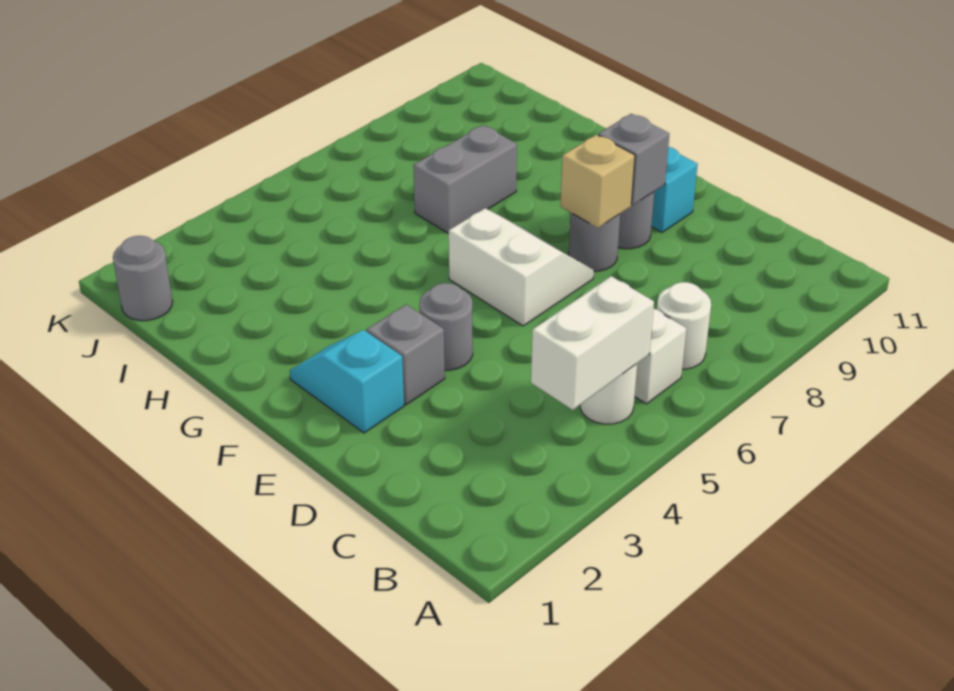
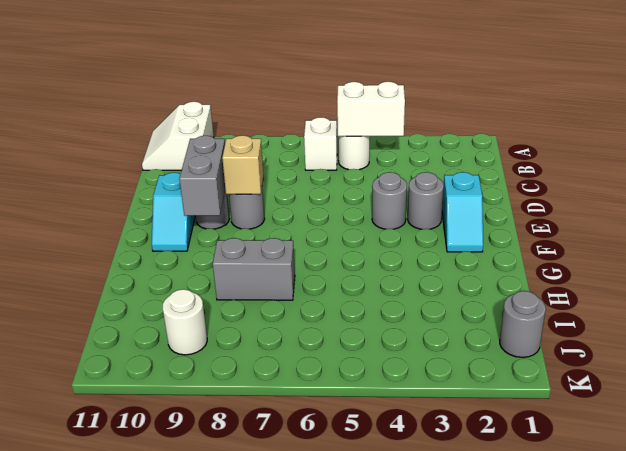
white round brick B7 level 1 -> white round brick J9 level 1
grey brick E3 level 1 -> grey round brick E3 level 1
white slope E6:F7 level 1 top 6 -> white slope A10:B11 level 1 top 10
grey brick E9 level 2 -> grey brick E9:F9 level 2

